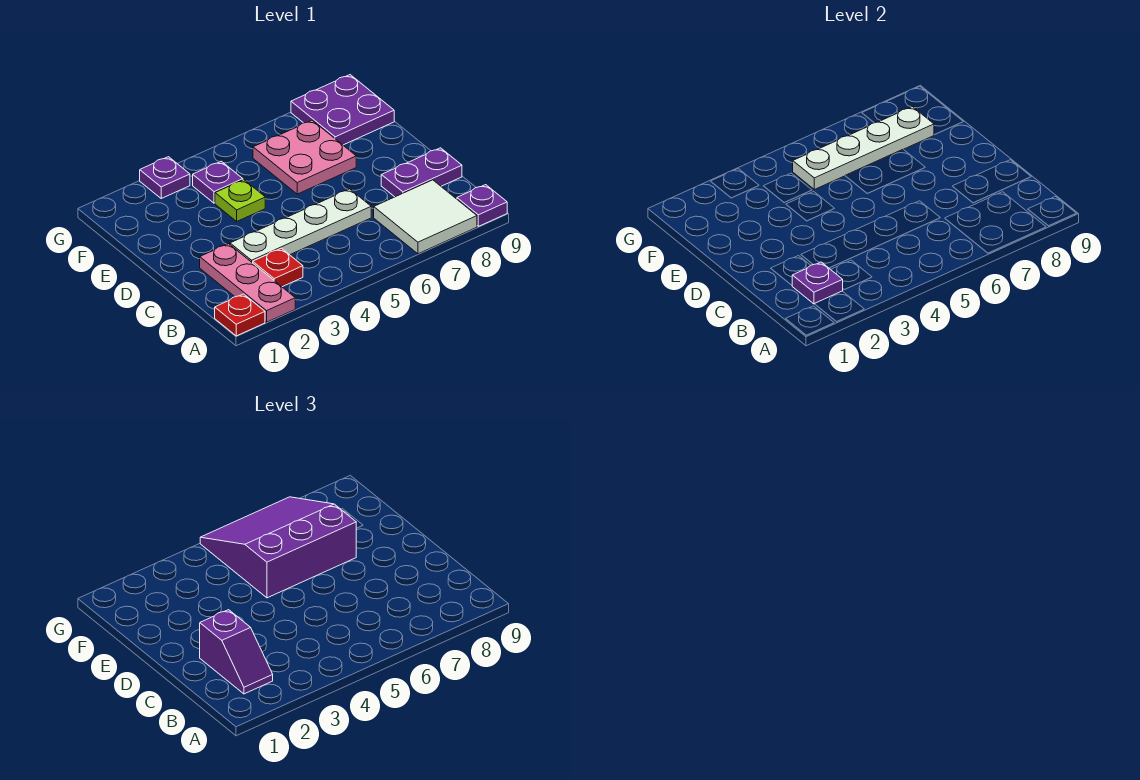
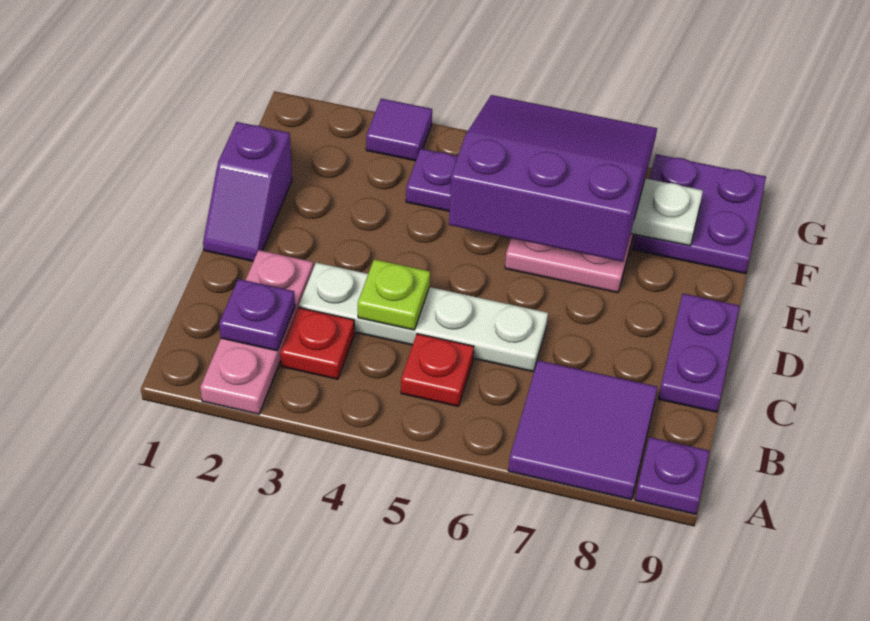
red plate A1 level 1 -> red plate B5 level 1
white tile A7:B8 level 1 -> purple tile A7:B8 level 1
purple slope B2:C2 level 3 top C -> purple slope D1:E1 level 1 top E
purple plate C8:C9 level 1 -> purple plate C9:D9 level 1
lime plate E4 level 1 -> lime plate C4 level 2
purple plate G3 level 1 -> purple tile G3 level 1

